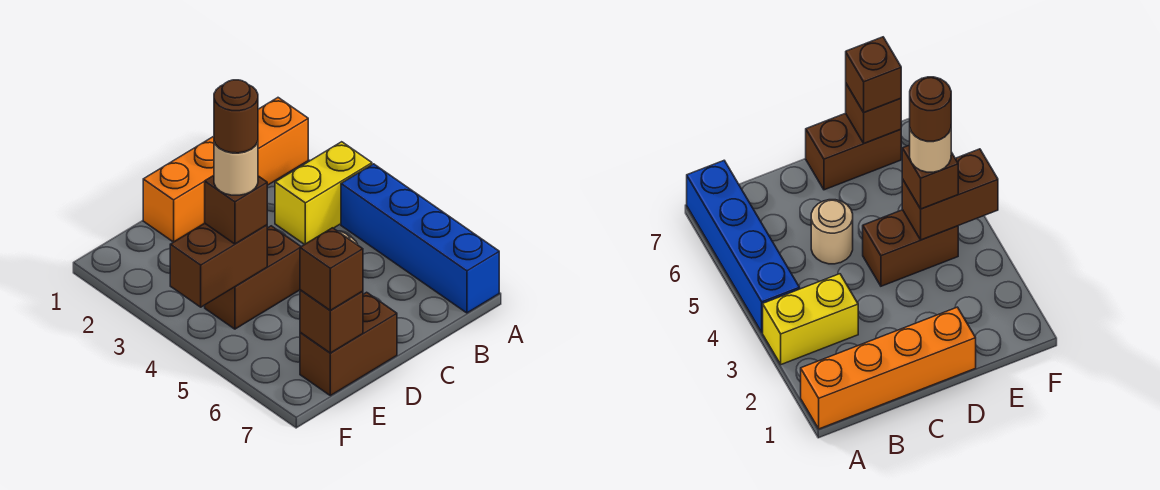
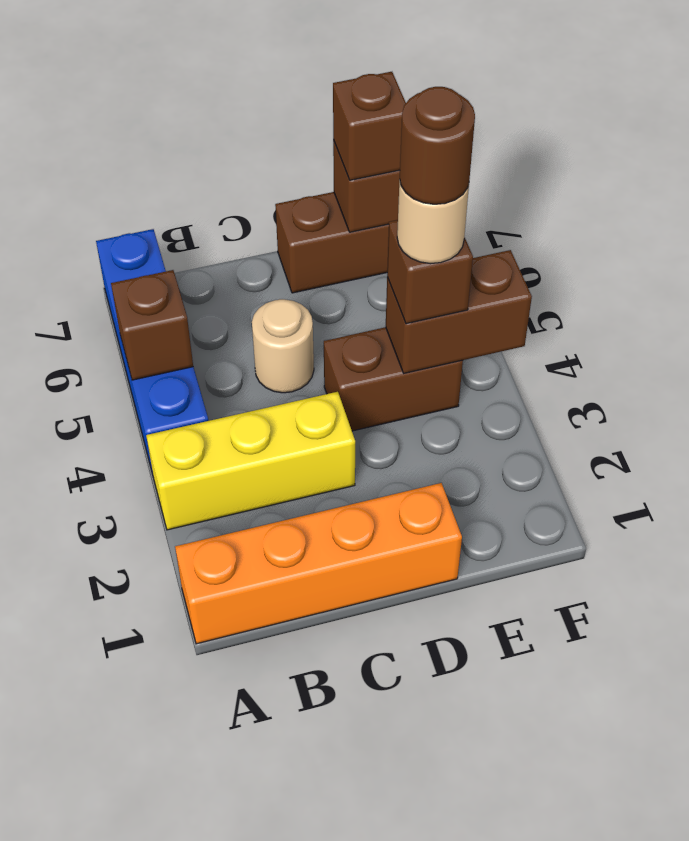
yellow brick A3:B3 level 1 -> yellow brick A3:C3 level 1
none -> brown brick A5 level 2

